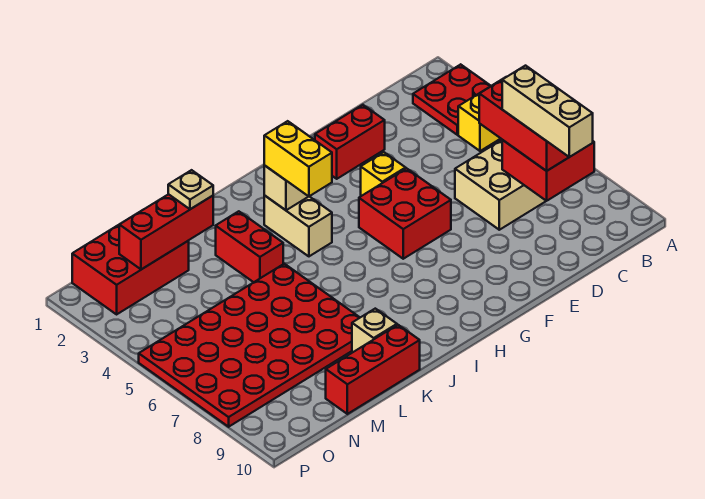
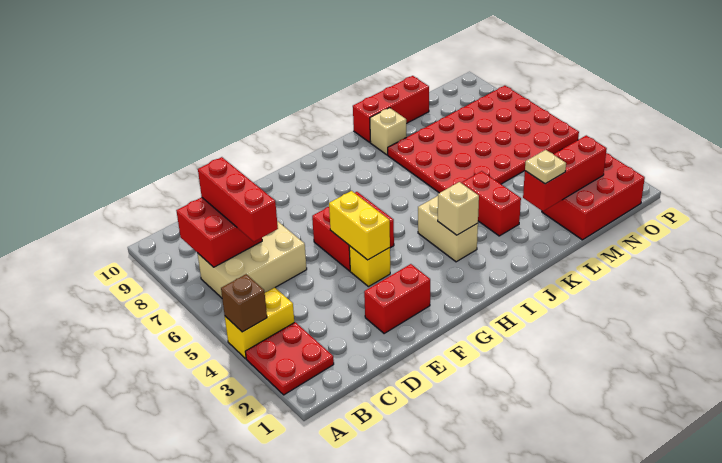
none -> brown brick A4 level 2
tan brick C7:C9 level 4 -> none
yellow brick I3:I4 level 3 -> yellow brick F4:F5 level 2

